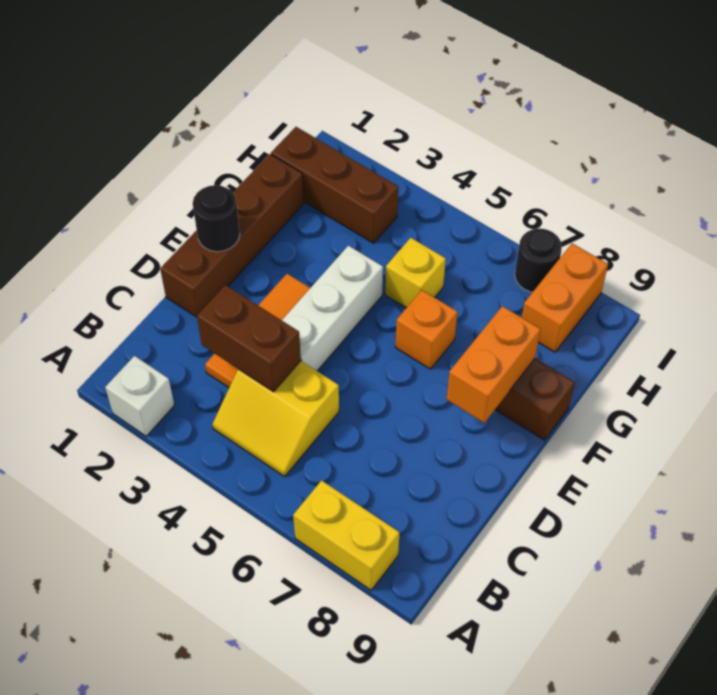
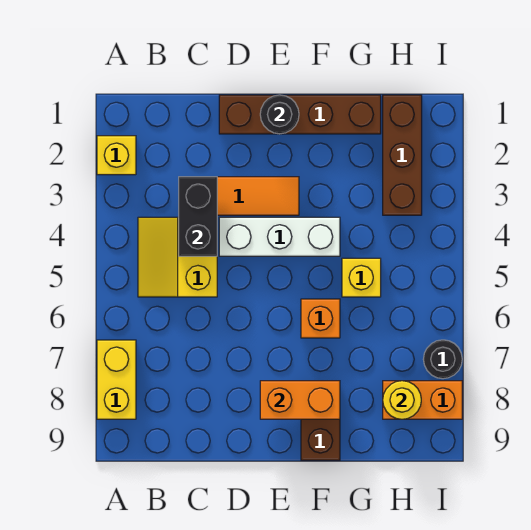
white brick A2 level 1 -> yellow brick A2 level 1
brown brick C3:C4 level 2 -> black brick C3:C4 level 2
none -> yellow round brick H8 level 2

